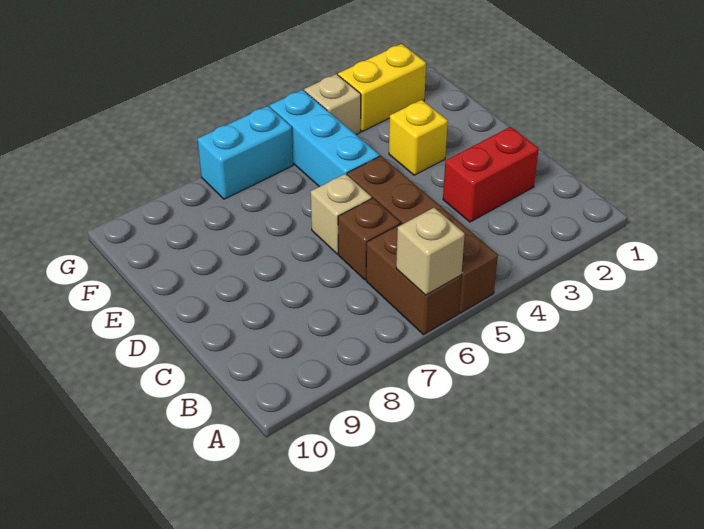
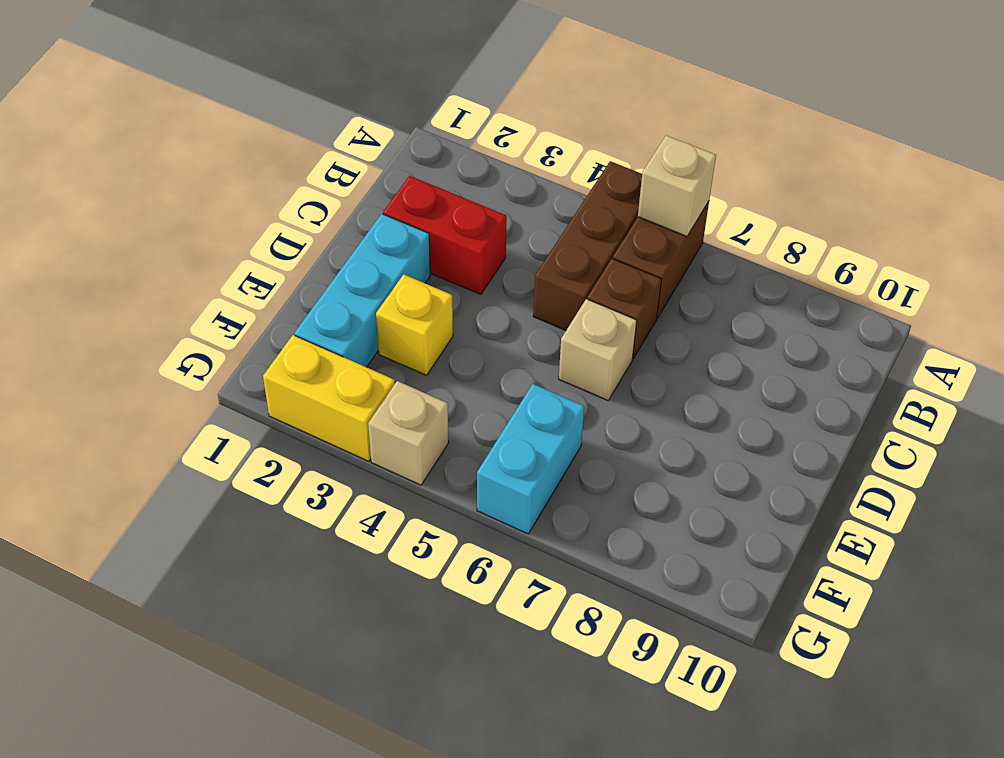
brown brick A5:D5 level 1 -> brown brick A5:C5 level 1
cyan brick E5:G5 level 1 -> cyan brick D2:F2 level 1
cyan brick G6:G7 level 1 -> cyan brick F6:G6 level 1

